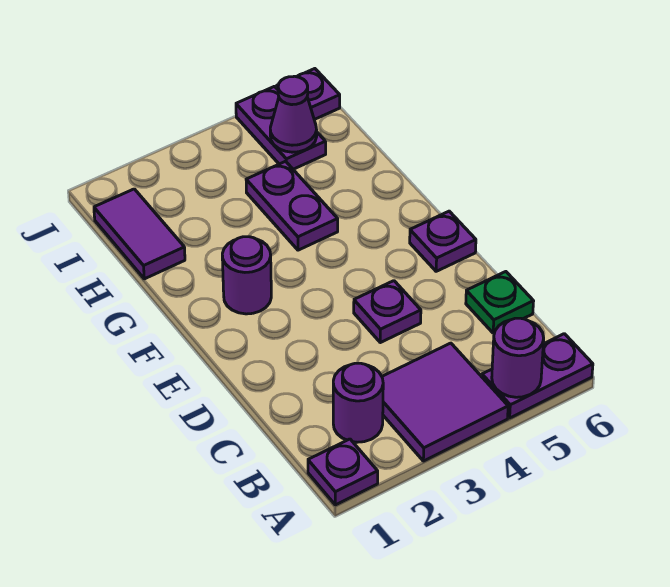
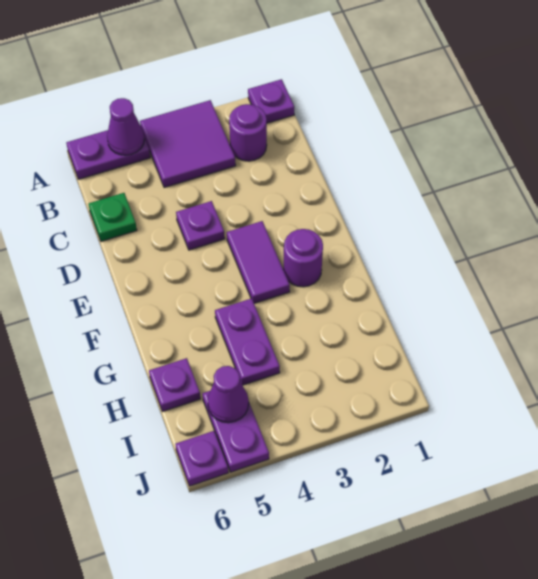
purple round brick A5 level 2 -> purple cone A5 level 2
purple plate E6 level 1 -> purple plate H6 level 1
purple tile H1:I1 level 1 -> purple tile E3:F3 level 1

